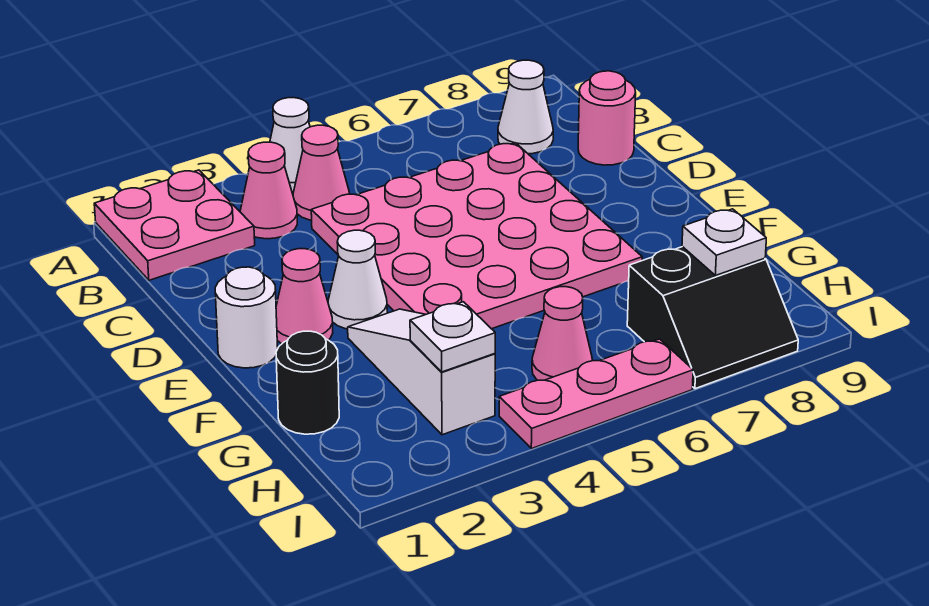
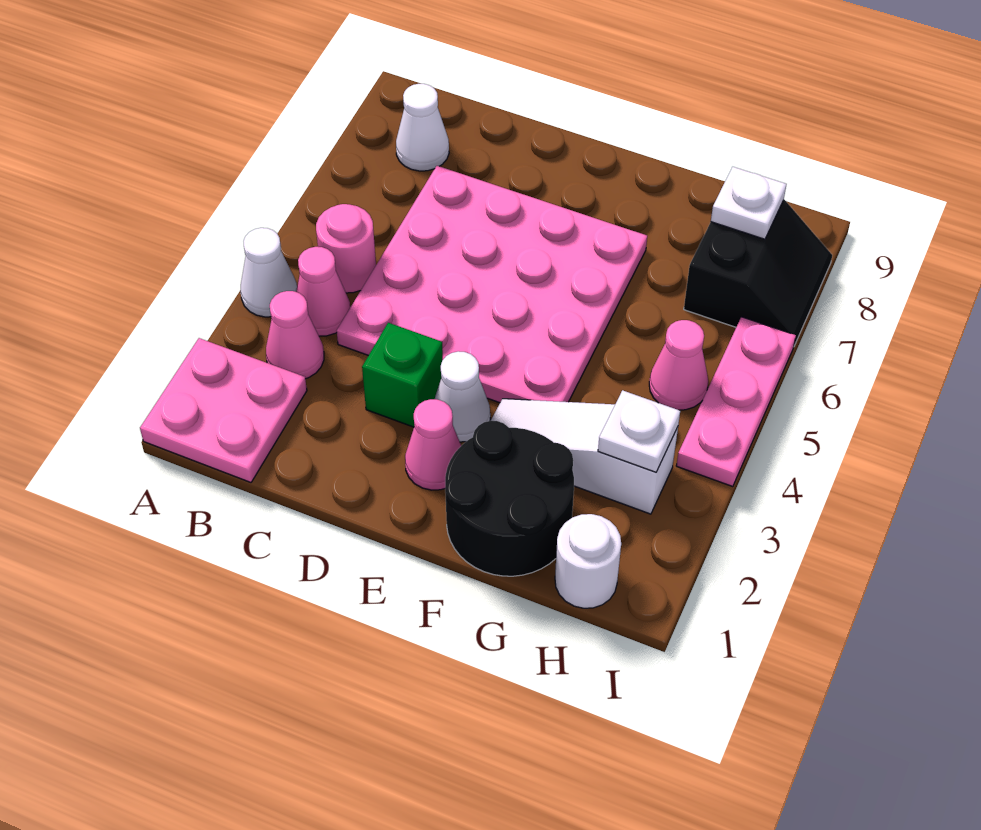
pink round brick C9 level 1 -> pink round brick B5 level 1
none -> green brick D3 level 1
white round brick E1 level 1 -> white round brick H1 level 1
black round brick G1 level 1 -> black round brick F1:G2 level 1

